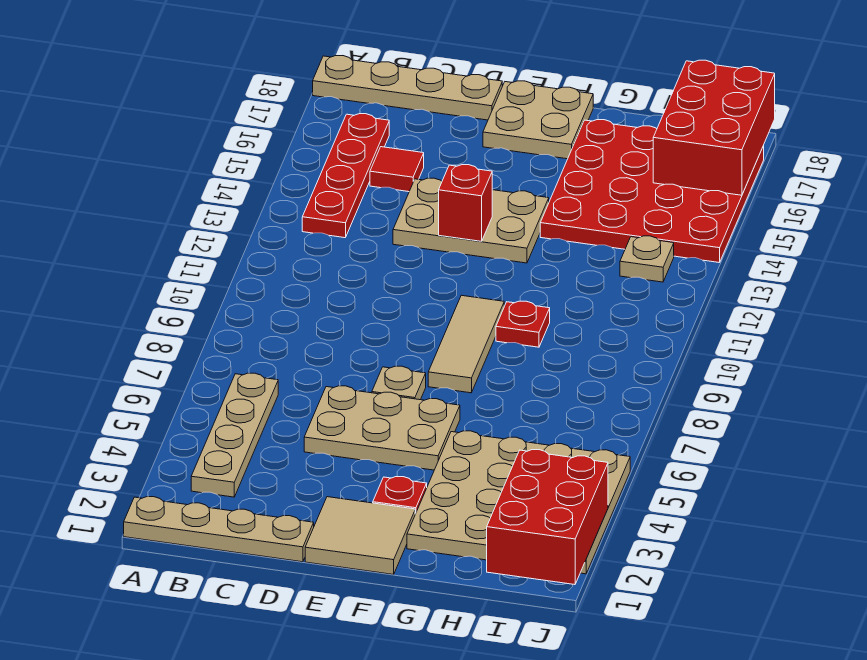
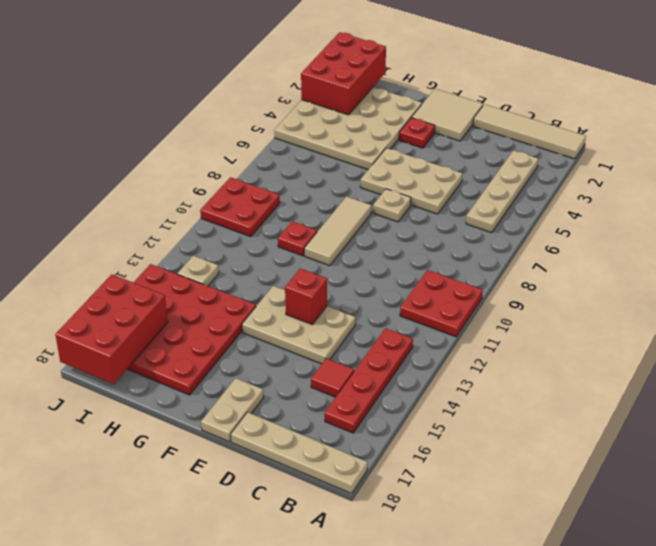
tan plate A1:D1 level 1 -> tan tile A1:D1 level 1
none -> red plate A10:B11 level 1
tan plate E17:F18 level 1 -> tan plate E17:E18 level 1
none -> red plate I9:J10 level 1

